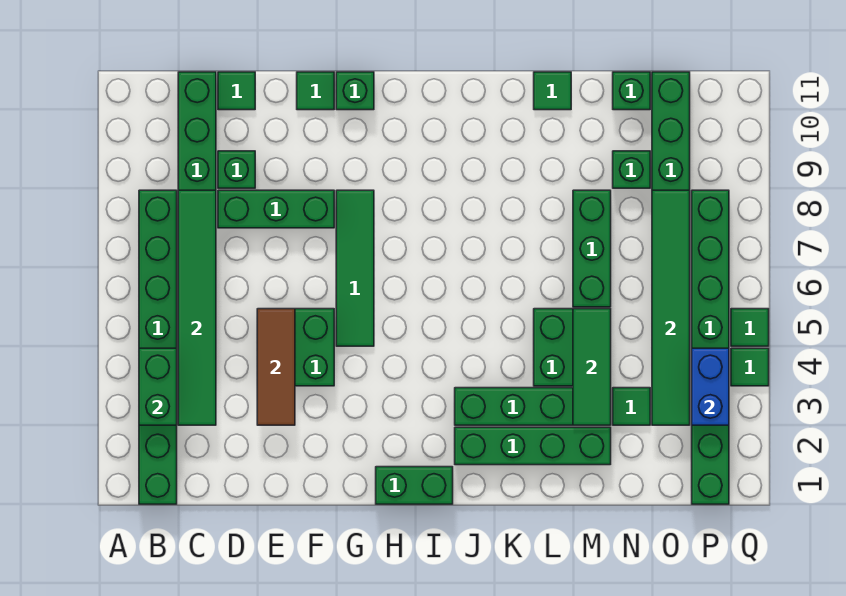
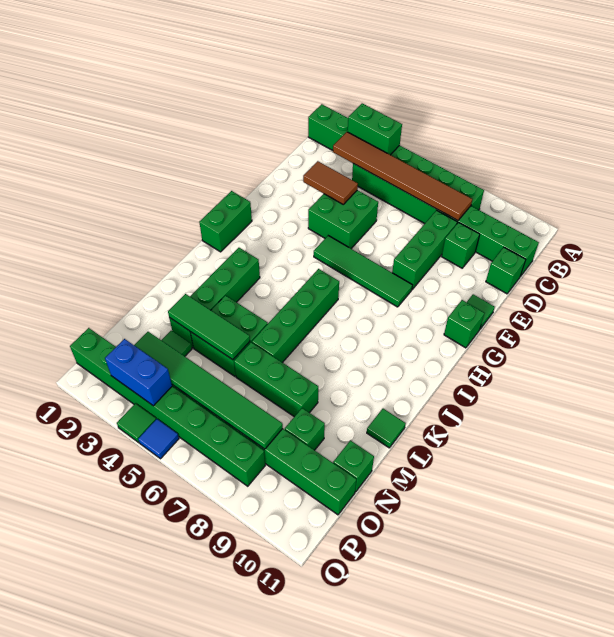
green tile C3:C8 level 2 -> brown tile C3:C8 level 2
green tile D11 level 1 -> green brick D11 level 1
brown tile E3:E5 level 2 -> brown tile E3:E4 level 2
green brick J2:M2 level 1 -> green brick I6:L6 level 1
green tile Q5 level 1 -> blue tile Q5 level 1

